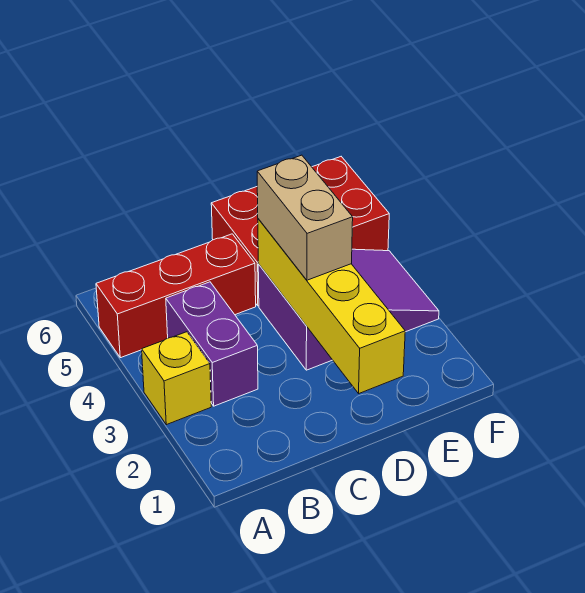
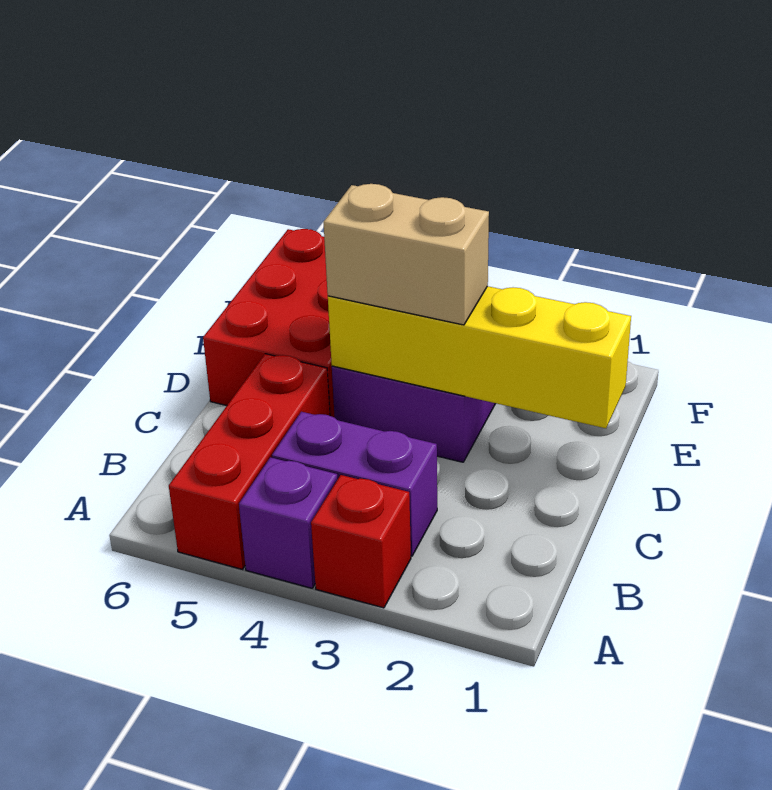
yellow brick A3 level 1 -> red brick A3 level 1
none -> purple brick A4 level 1

